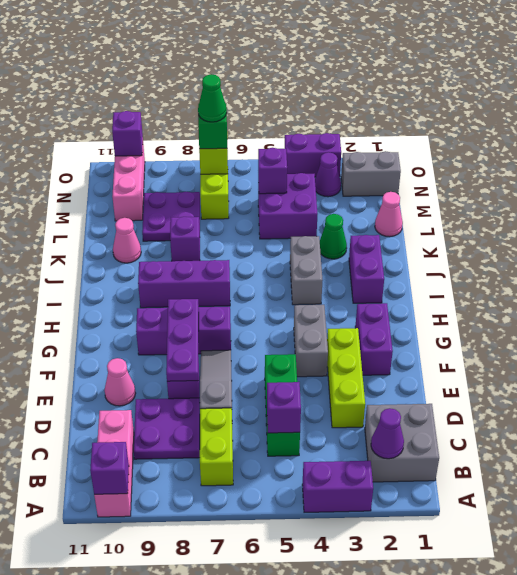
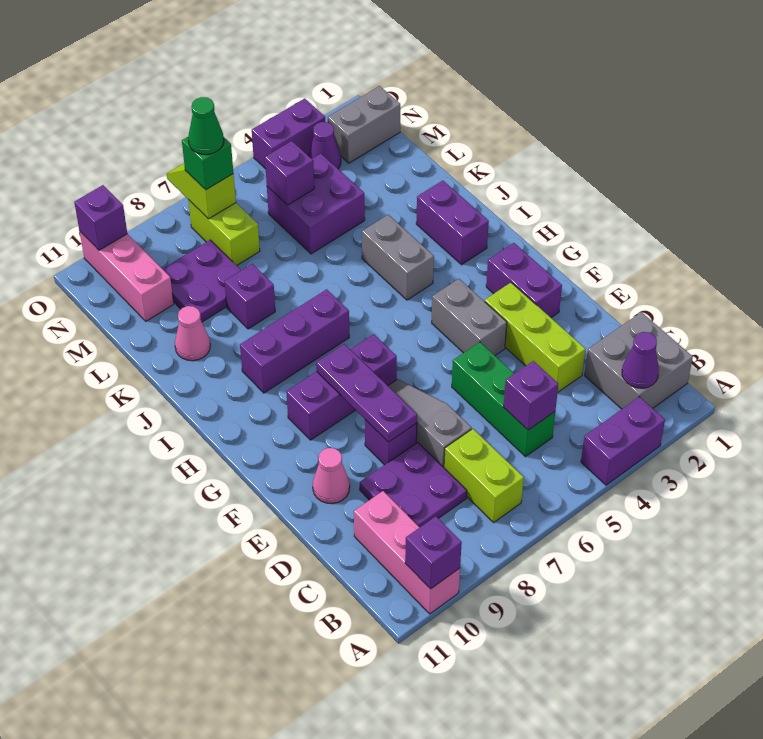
green cone K3 level 1 -> none
pink cone L1 level 1 -> none

